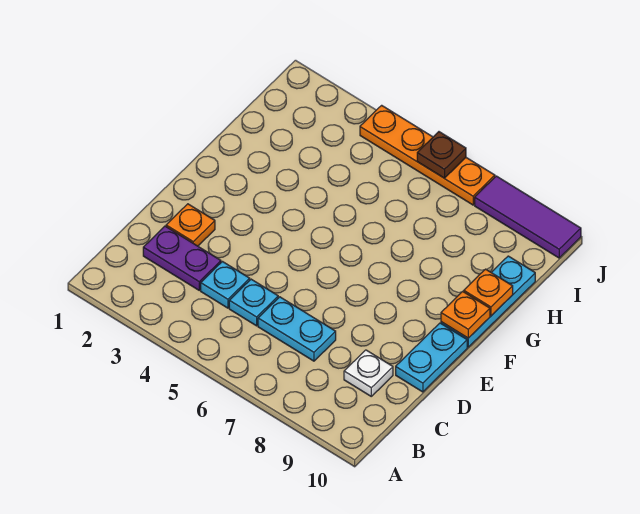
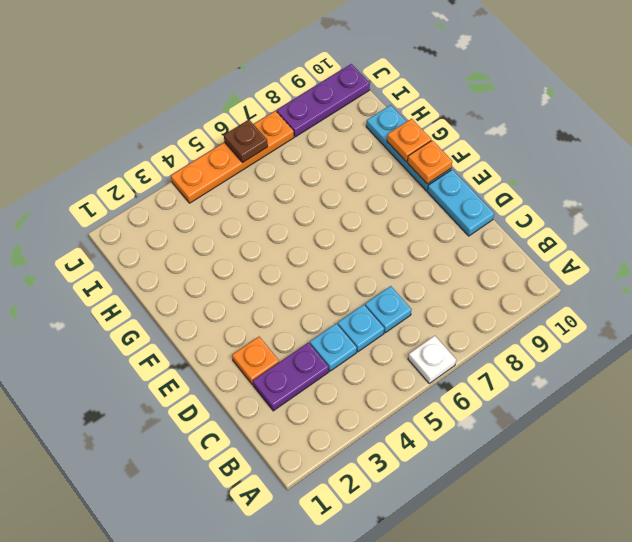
cyan plate C6:C7 level 1 -> cyan plate C6 level 1
white plate C9 level 1 -> white plate A6 level 1
purple tile J8:J10 level 1 -> purple plate J8:J10 level 1

